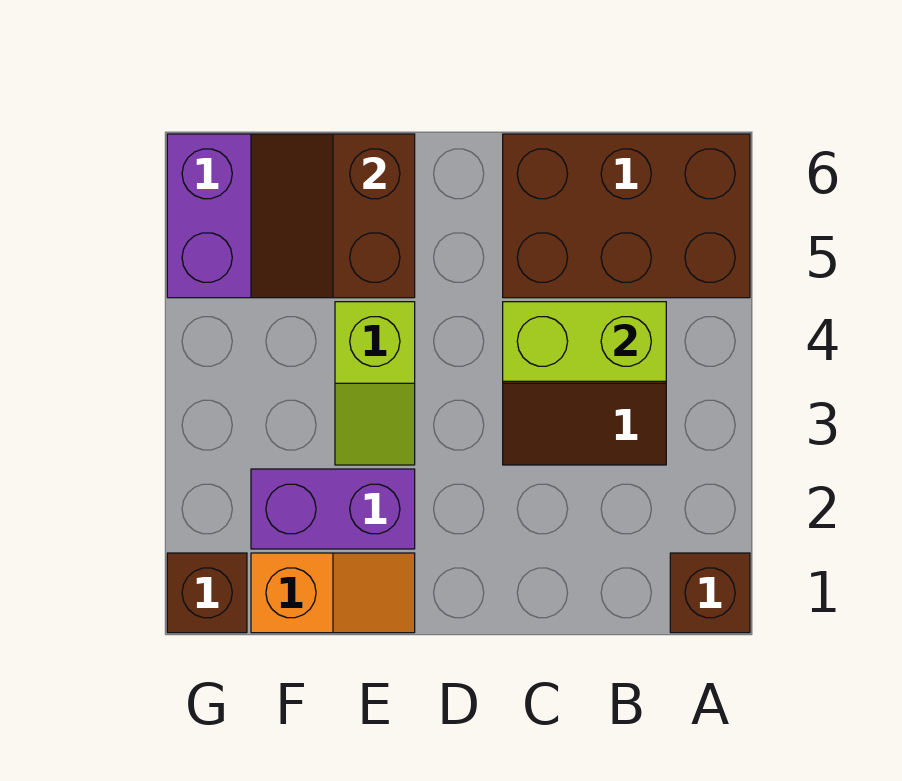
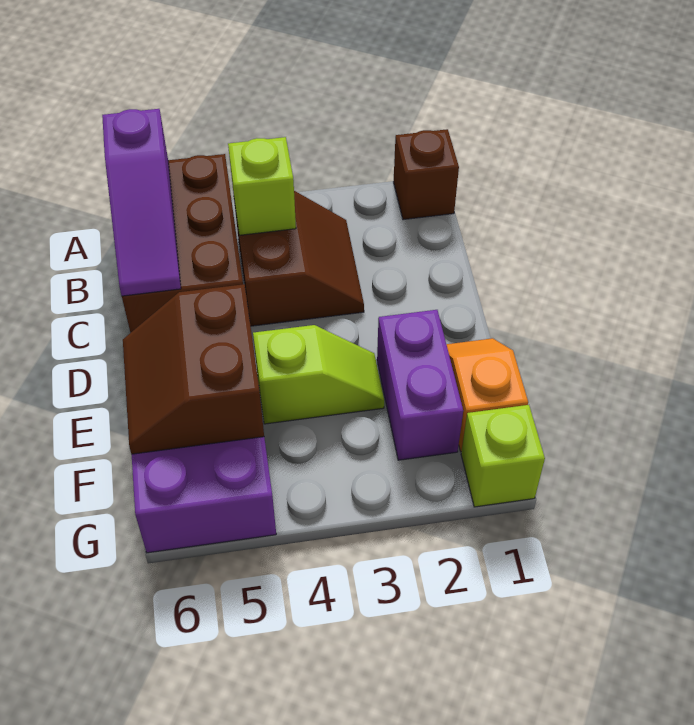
none -> purple slope A6:C6 level 2 top A
lime brick B4:C4 level 2 -> lime brick B4 level 2
brown slope E5:F6 level 2 top E -> brown slope E5:F6 level 2 top 5
brown brick G1 level 1 -> lime brick G1 level 1

